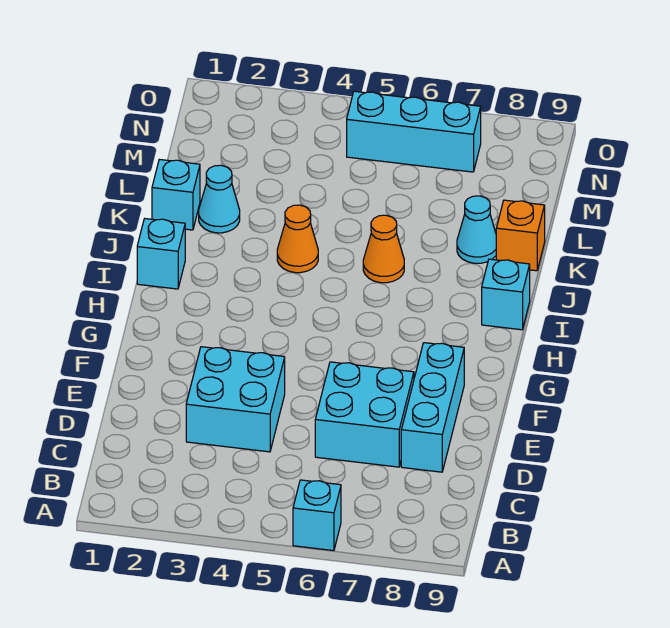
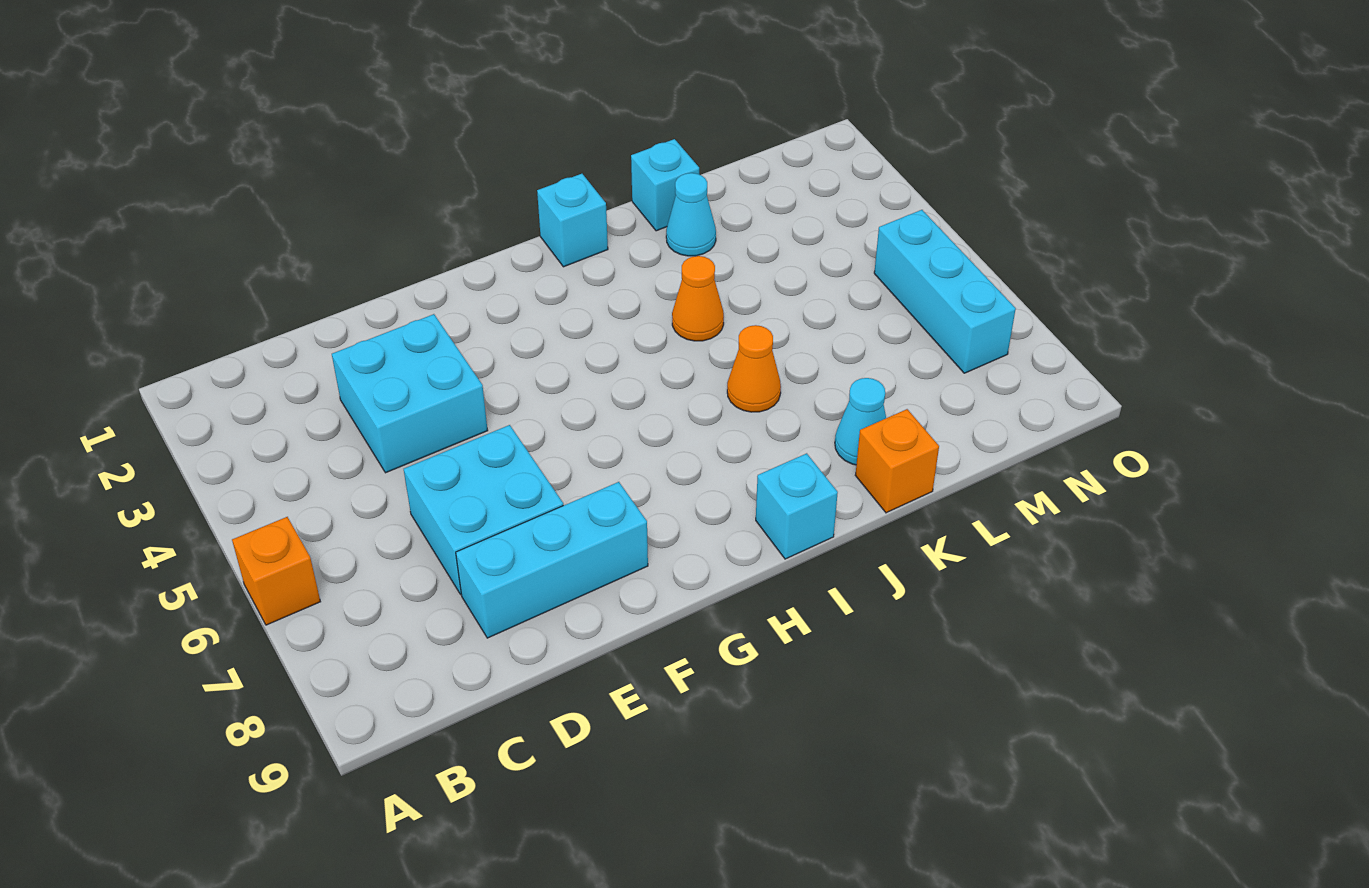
cyan brick A6 level 1 -> orange brick A6 level 1

